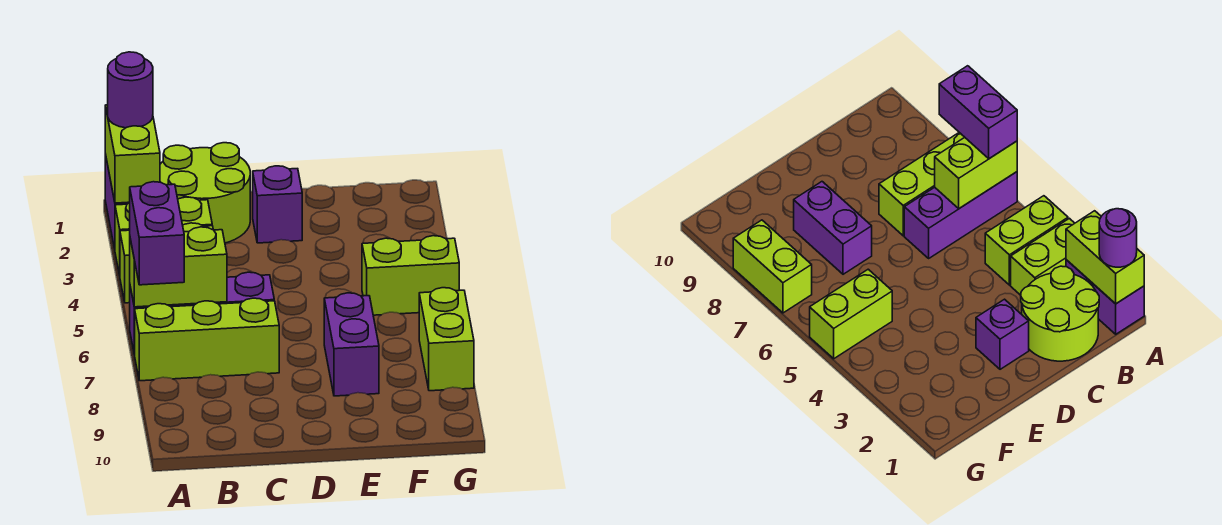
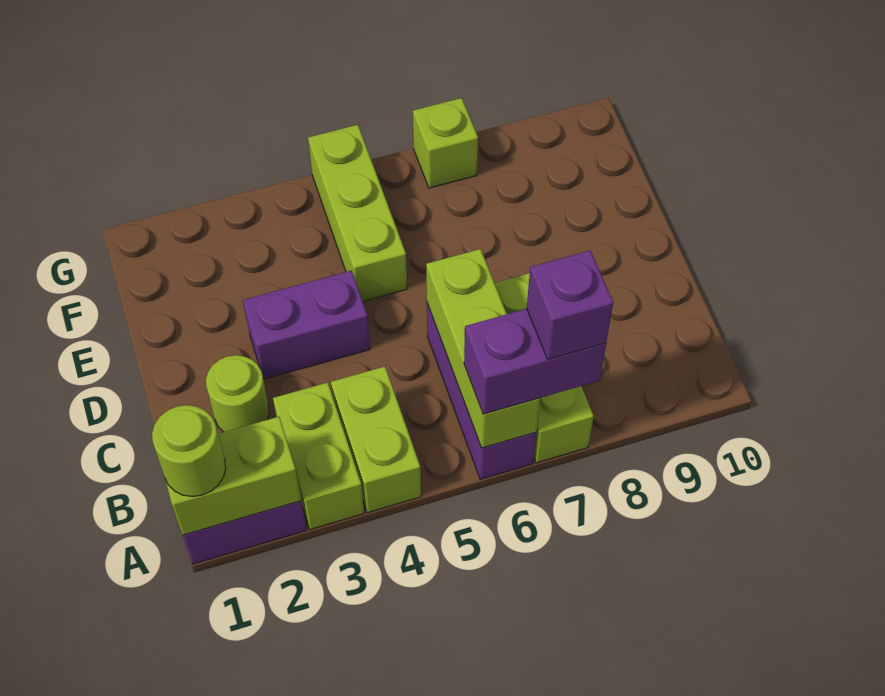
purple round brick A1 level 3 -> lime round brick A1 level 3
lime brick A6:B6 level 2 -> lime brick A6:C6 level 2
lime round brick B1:C2 level 1 -> lime round brick C2 level 1
purple brick D2 level 1 -> purple brick A7 level 4
purple brick E7:E8 level 1 -> purple brick D3:D4 level 1
lime brick F5:G5 level 1 -> lime brick E5:G5 level 1
lime brick G7:G8 level 1 -> lime brick G7 level 1

